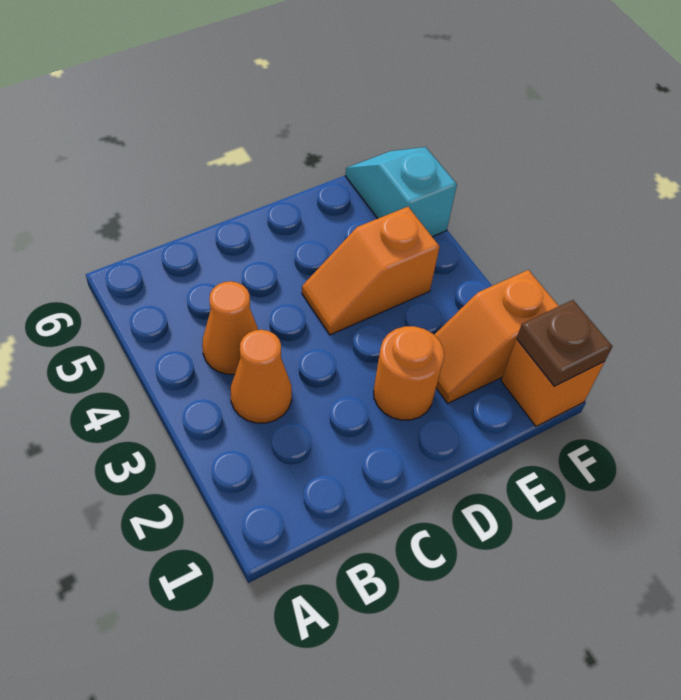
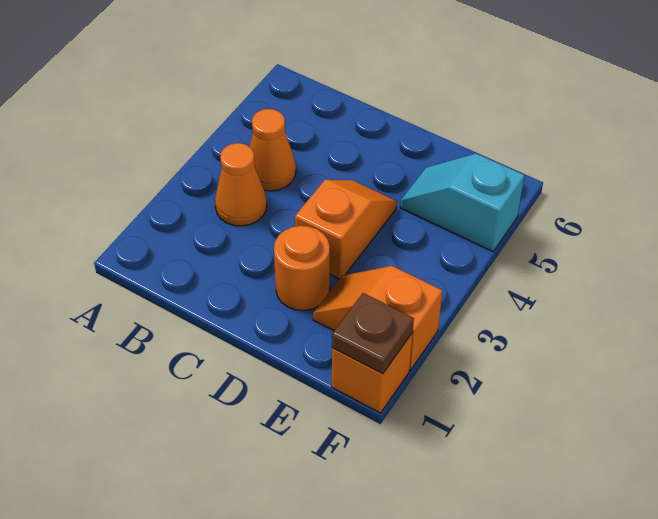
orange slope D4:E4 level 1 top E -> orange slope D3:D4 level 1 top 3
cyan slope F5:F6 level 1 top 5 -> cyan slope E5:F5 level 1 top F

